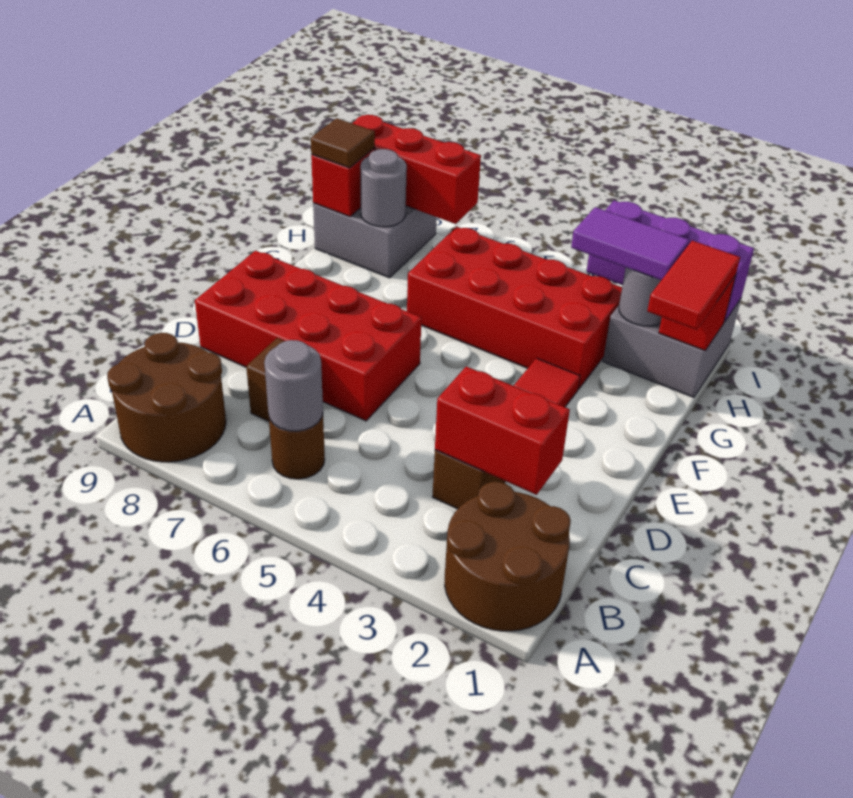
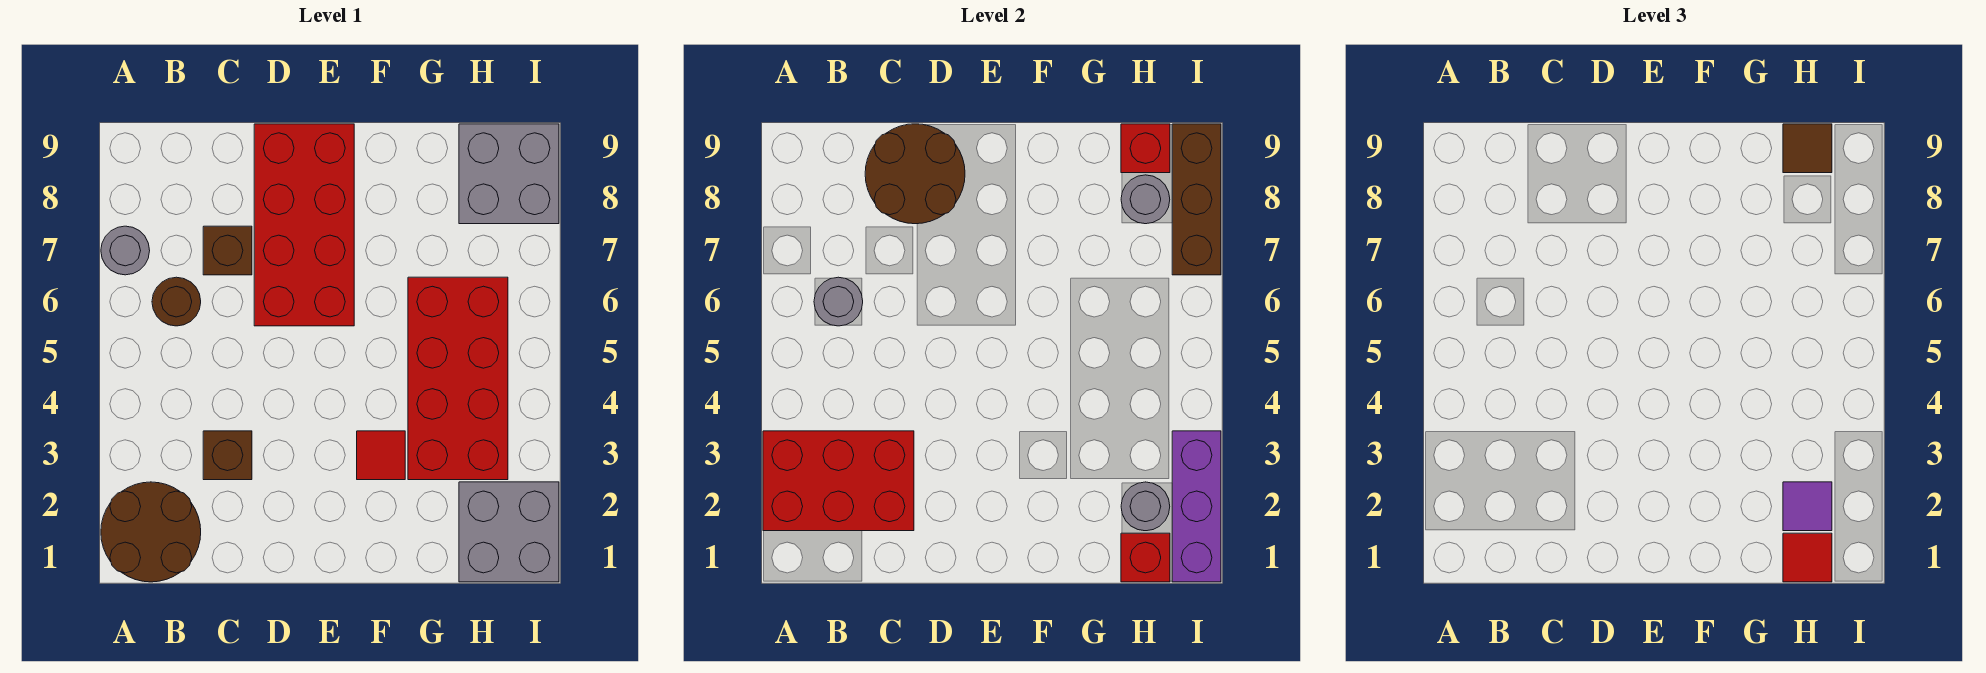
none -> grey round brick A7 level 1
brown round brick A8:B9 level 1 -> brown round brick C8:D9 level 2
red brick C2:C3 level 2 -> red brick A2:C3 level 2
red tile G1:H1 level 3 -> red tile H1 level 3
purple tile H2:H3 level 3 -> purple tile H2 level 3
red brick I7:I9 level 2 -> brown brick I7:I9 level 2

